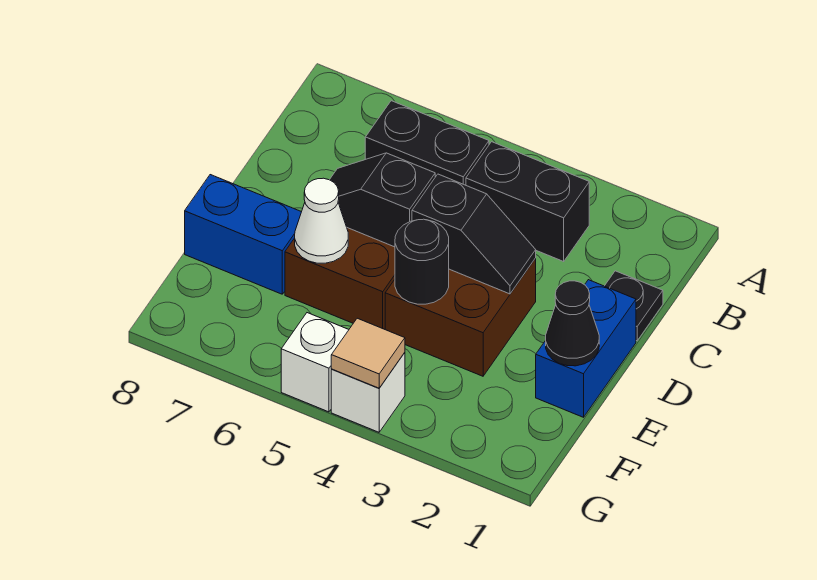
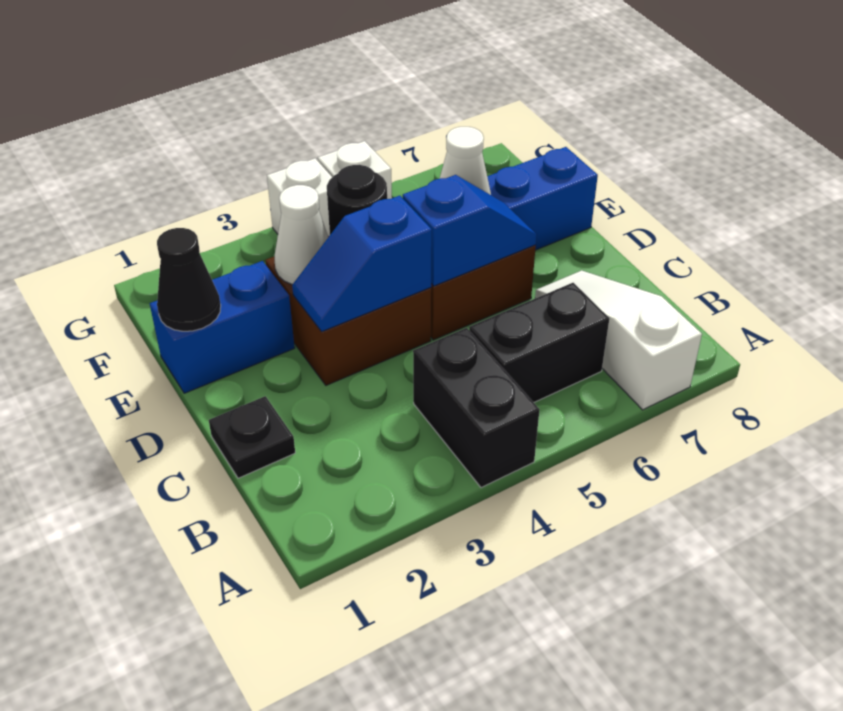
none -> white slope A7:C7 level 1 top A
black brick B3:B4 level 1 -> black brick A4:B4 level 1
blue brick D1:E1 level 1 -> blue brick E1:E2 level 1
black slope D3:D4 level 2 top 4 -> blue slope D3:D4 level 2 top 4
black slope D5:D6 level 2 top 5 -> blue slope D5:D6 level 2 top 5
none -> white cone E3 level 2
tan tile G4 level 2 -> none

